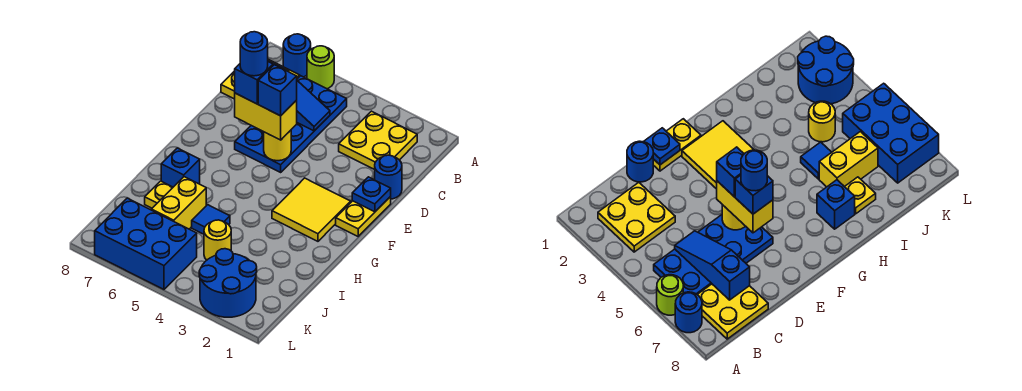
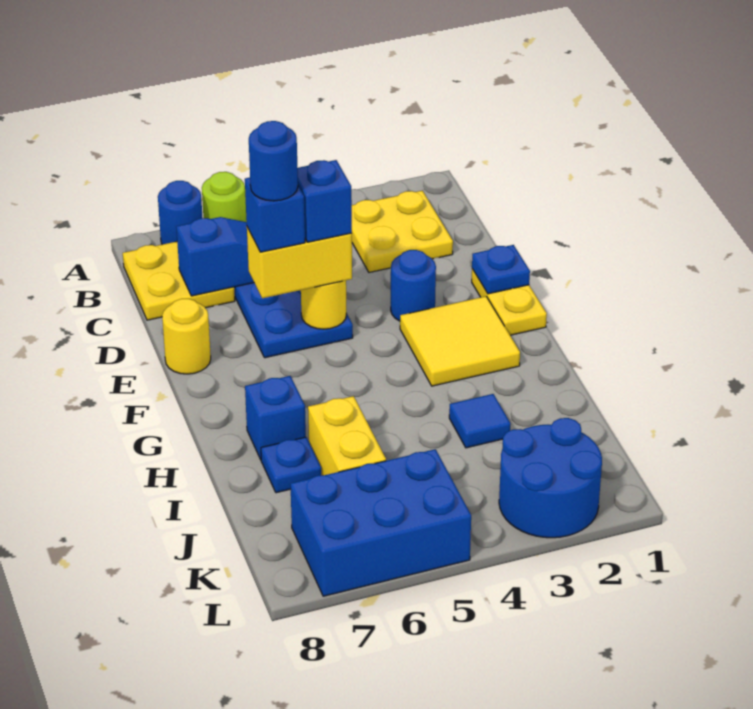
blue round brick D1 level 1 -> blue round brick E3 level 1
blue tile I5 level 1 -> blue tile I3 level 1
yellow plate I7 level 1 -> blue plate I7 level 1
yellow round brick J4 level 1 -> yellow round brick E8 level 1

